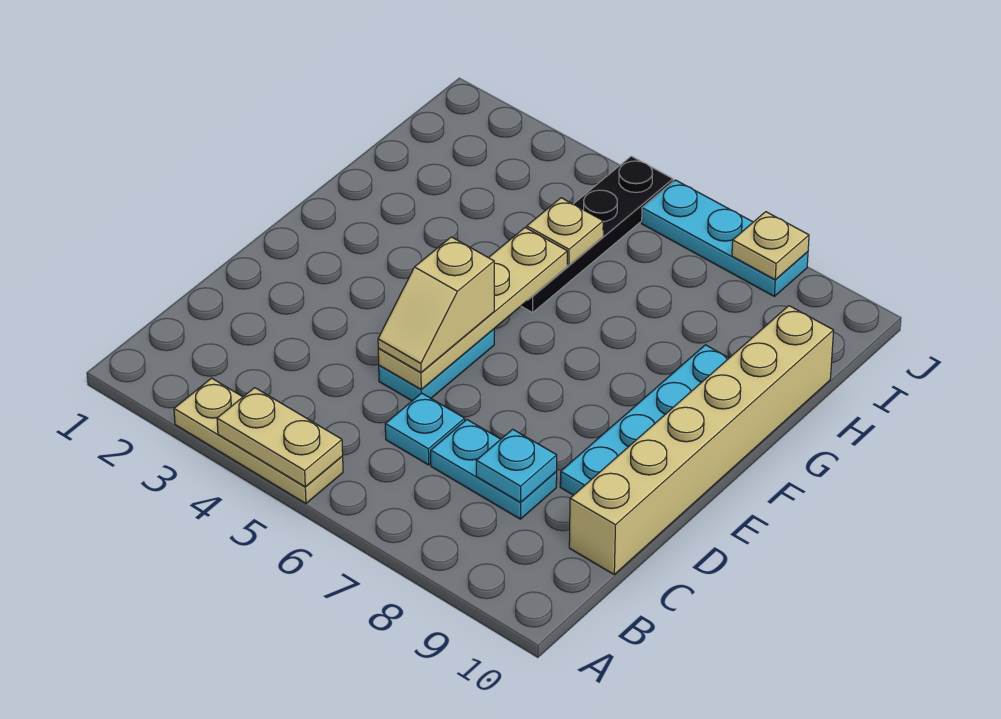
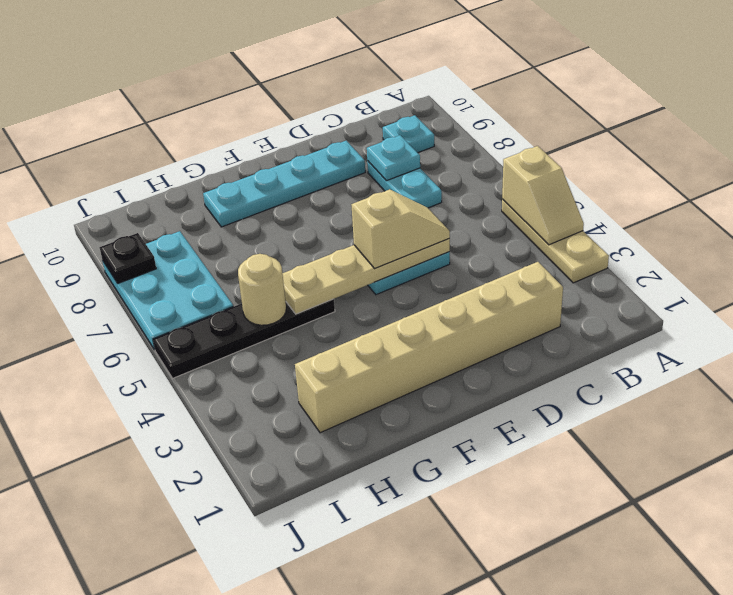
tan plate A4:A5 level 2 -> tan slope A4:A5 level 2 top 5
cyan plate C6 level 1 -> cyan plate B9 level 1
tan brick C10:H10 level 1 -> tan brick C2:H2 level 1
tan plate H5 level 2 -> tan round brick H5 level 2
cyan plate J6:J8 level 1 -> cyan plate I6:J8 level 1
tan plate J8 level 2 -> black plate J8 level 2

